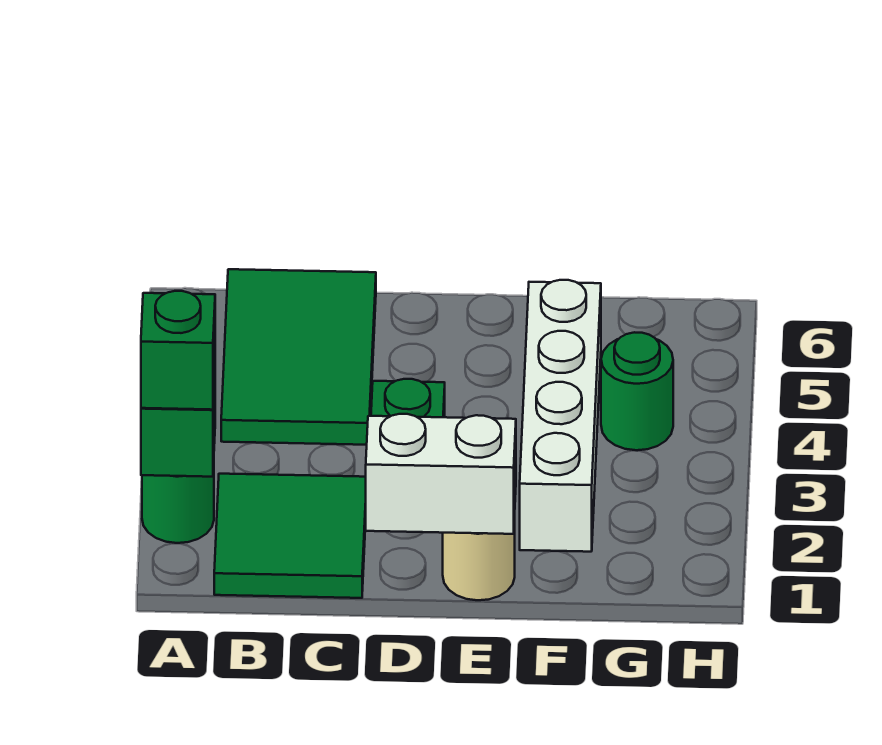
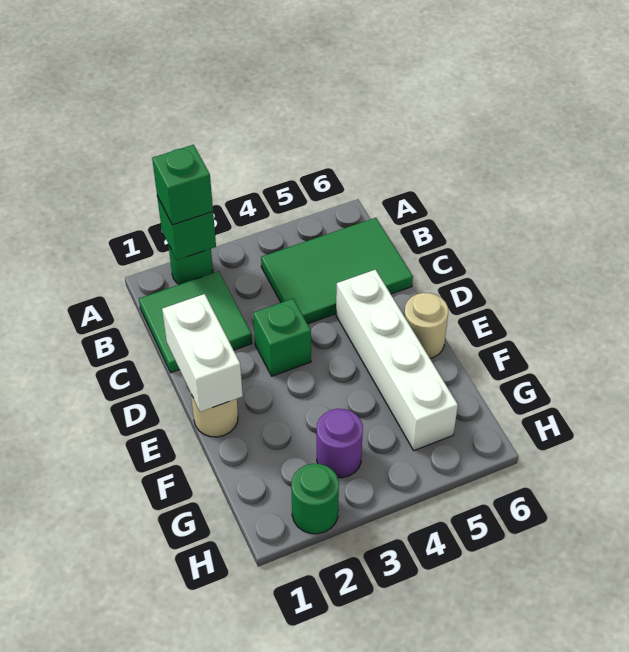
none -> tan round brick E6 level 1
white brick F2:F5 level 1 -> white brick D5:G5 level 1
none -> purple round brick G3 level 1
green round brick G4 level 1 -> green round brick H2 level 1

